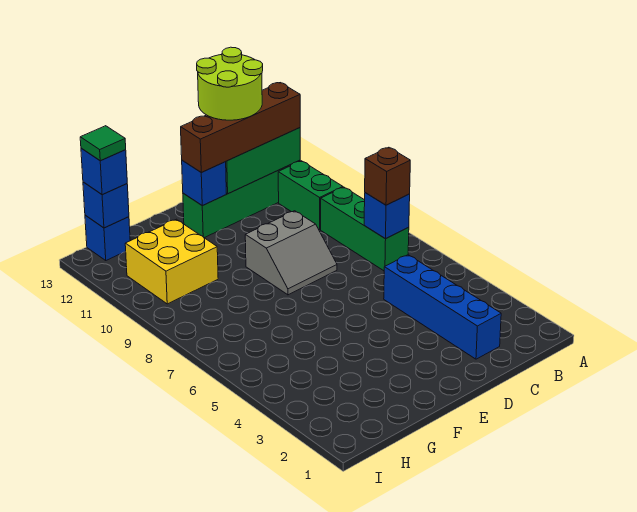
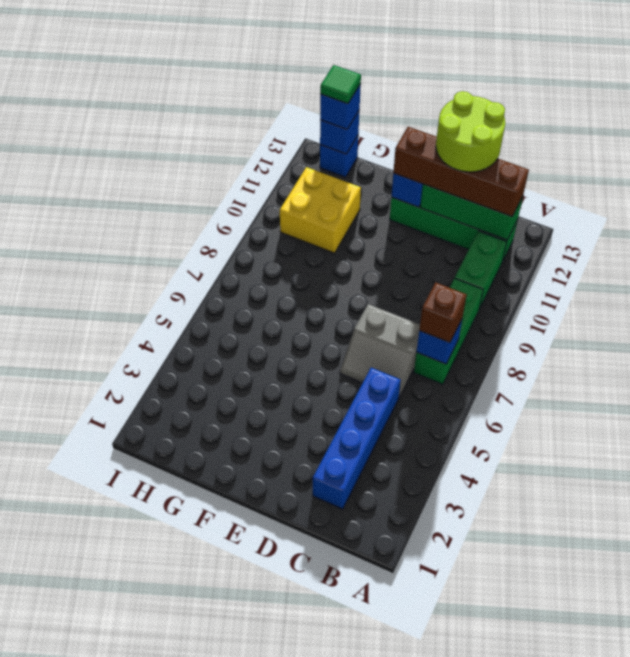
grey slope D8:E9 level 1 top 9 -> grey slope C6:D7 level 1 top 7

